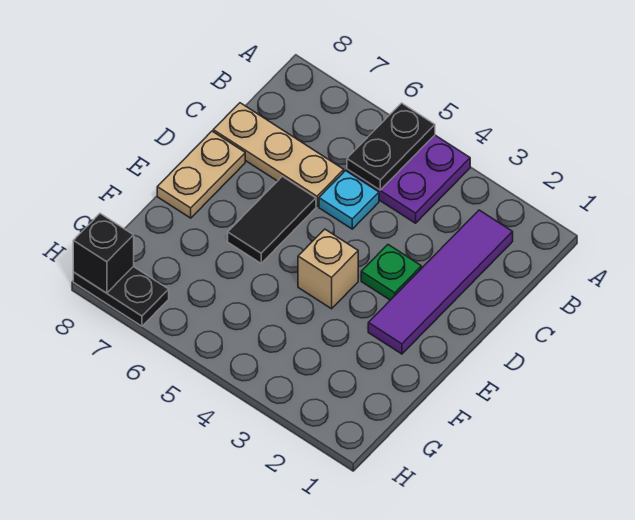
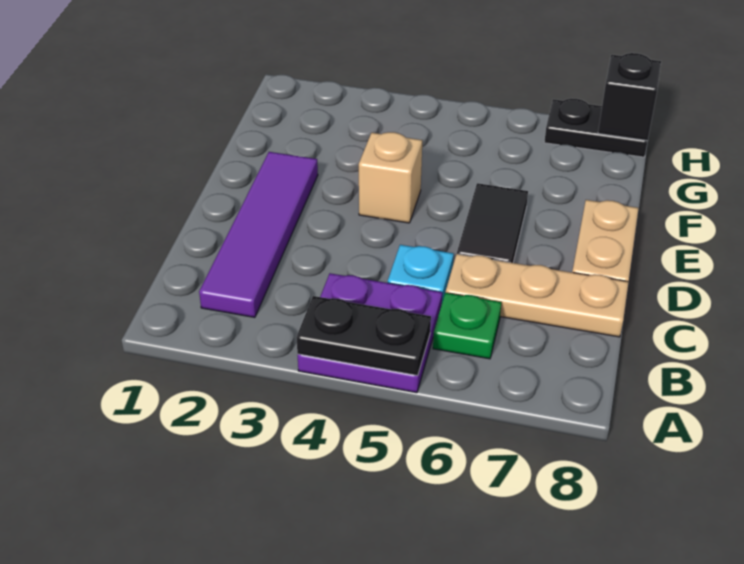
black plate A5:B5 level 2 -> black plate A4:A5 level 2
green plate D3 level 1 -> green plate B6 level 1

